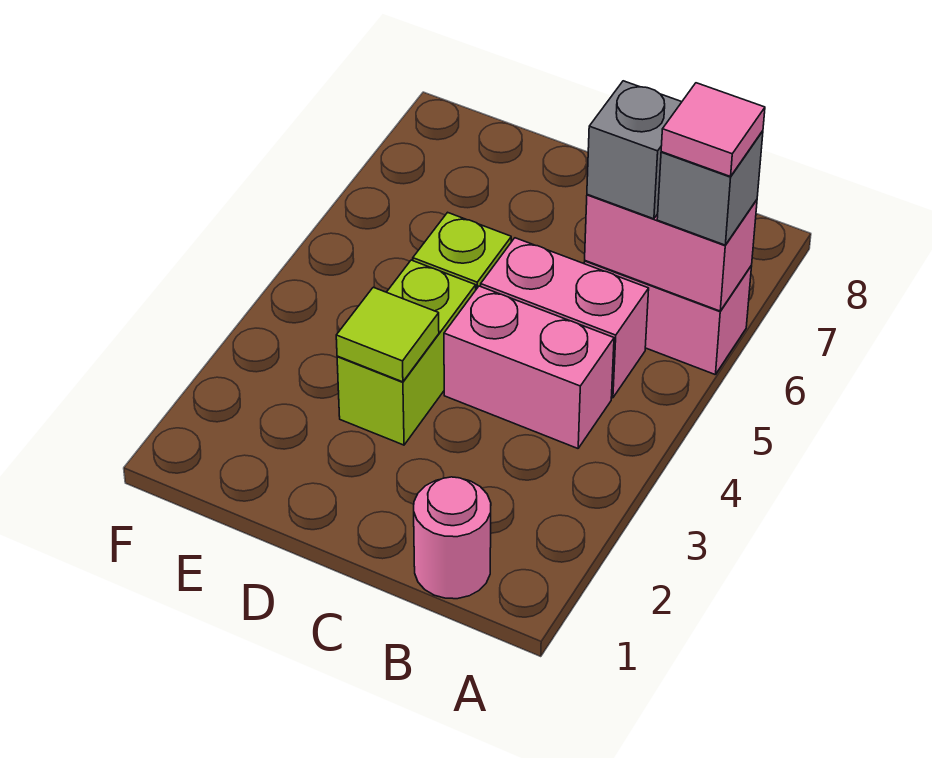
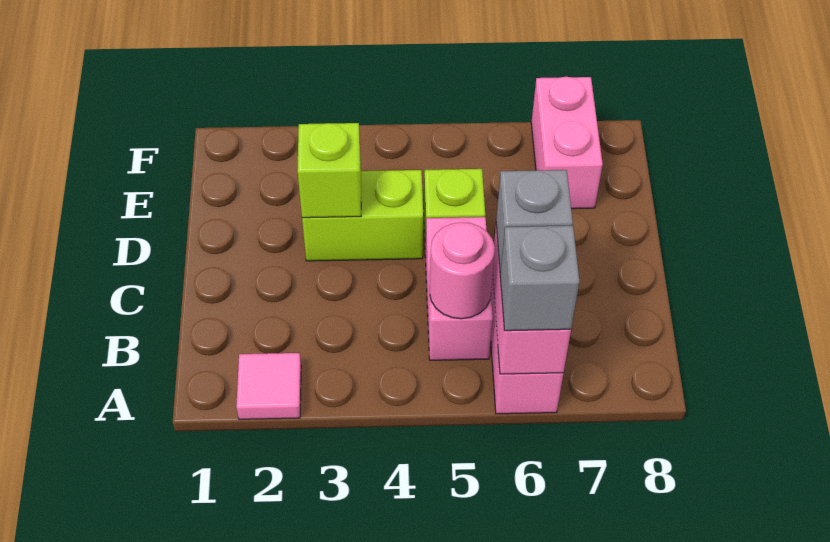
pink tile A6 level 4 -> pink tile A2 level 1
pink round brick B1 level 1 -> pink round brick B5 level 2
pink brick B4:C4 level 1 -> pink brick E7:F7 level 1
lime tile D3 level 2 -> lime brick D3 level 2

